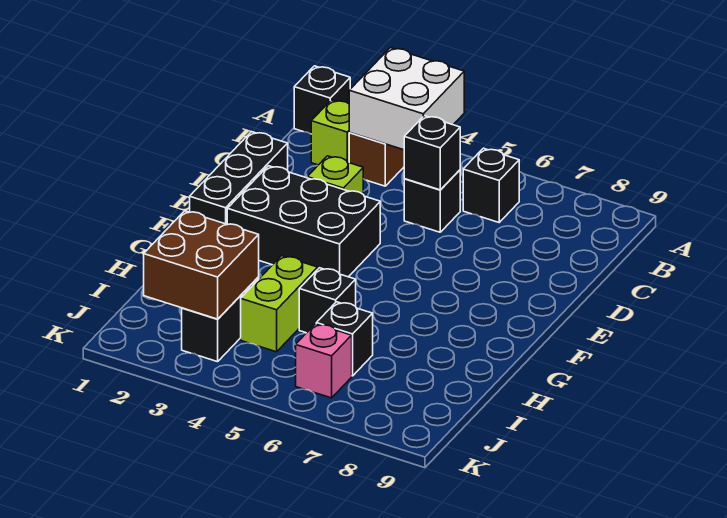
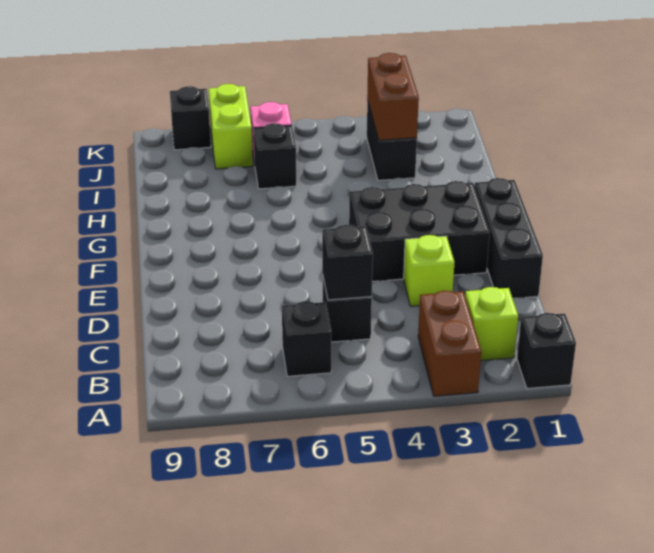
white brick A3:B4 level 2 -> none
lime brick H4:I4 level 1 -> lime brick J7:K7 level 1
black brick H5 level 1 -> black brick K8 level 1
brown brick I2:J3 level 2 -> brown brick I3:J3 level 2

